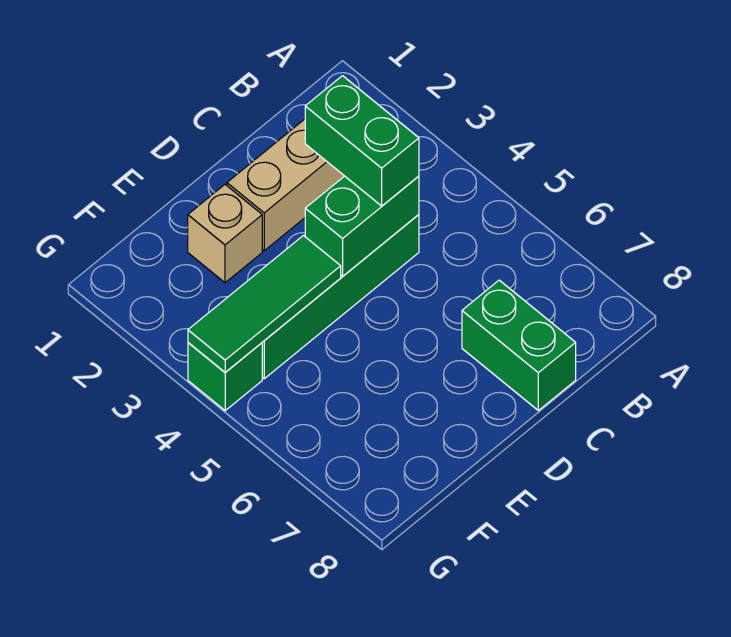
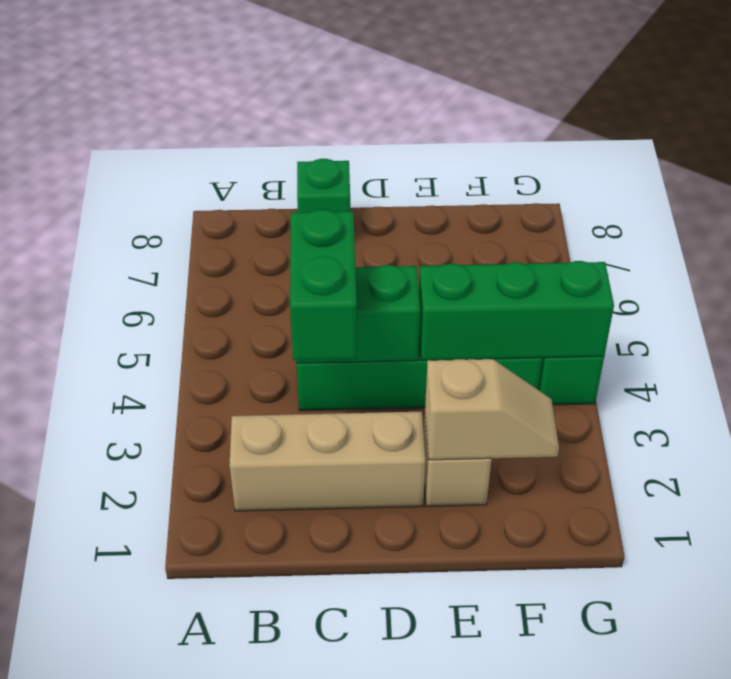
green brick C7:C8 level 1 -> green brick C8 level 1
none -> tan slope E2:F2 level 2 top E
green tile E4:G4 level 2 -> green brick E4:G4 level 2

